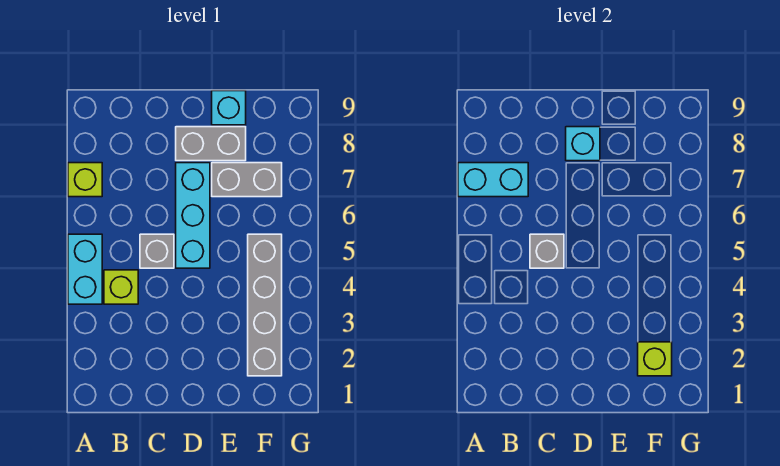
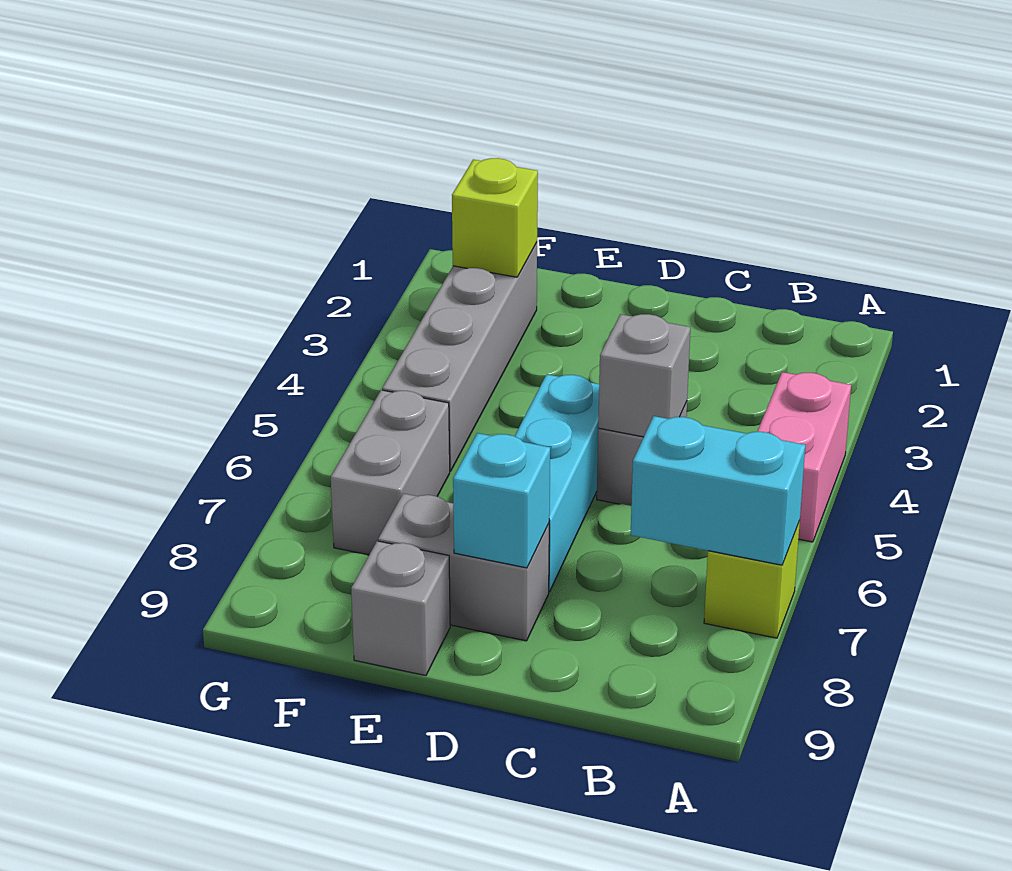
cyan brick A4:A5 level 1 -> pink brick A4:A5 level 1
lime brick B4 level 1 -> none
grey brick E7:F7 level 1 -> grey brick F6:F7 level 1
cyan brick E9 level 1 -> grey brick E9 level 1

